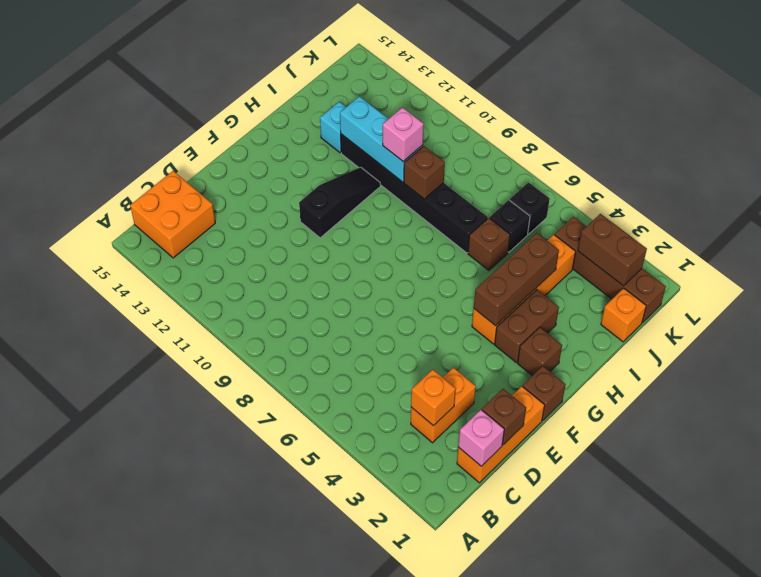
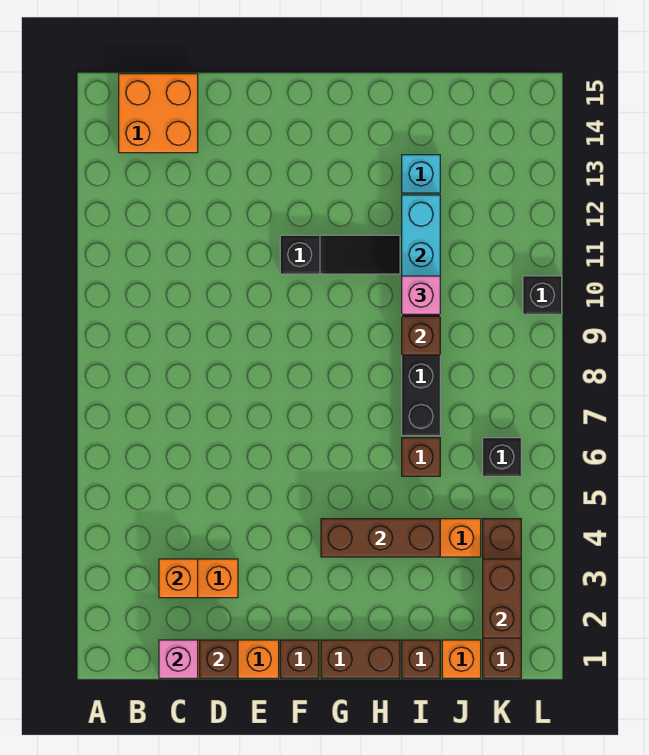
brown brick G2 level 1 -> brown brick I1 level 1
brown brick G3:H3 level 1 -> brown brick G1:H1 level 1
black brick J6 level 1 -> black brick L10 level 1

